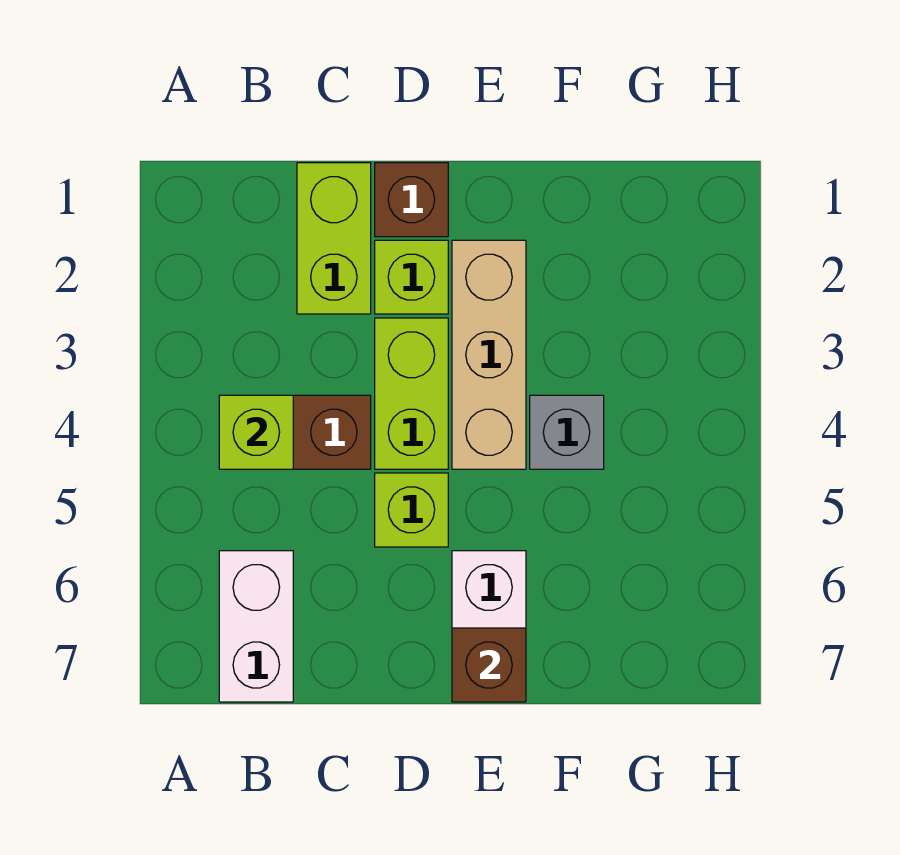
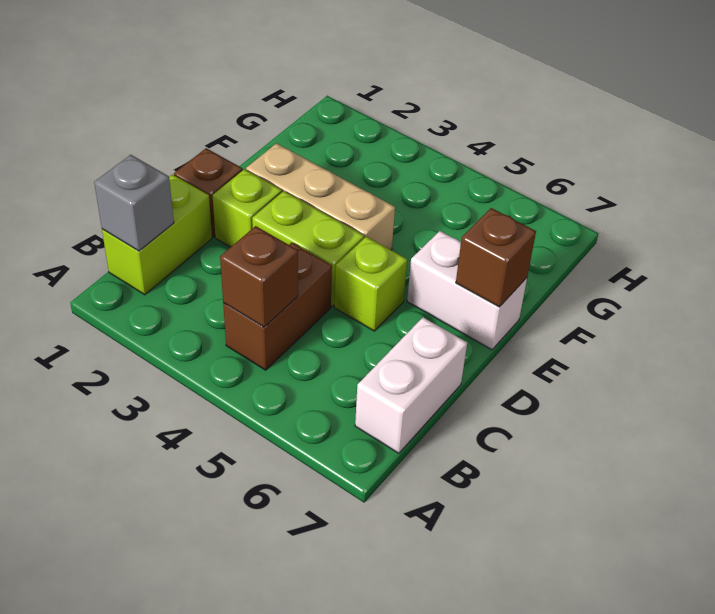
lime brick B4 level 2 -> brown brick B4 level 2
white brick B6:B7 level 1 -> white brick B7:C7 level 1
lime brick C1:C2 level 1 -> lime brick B1:C1 level 1
grey brick F4 level 1 -> grey brick B1 level 2

